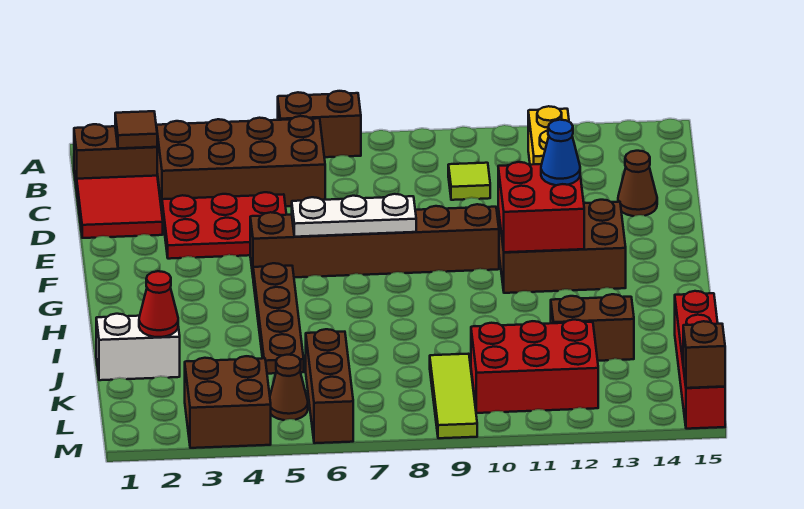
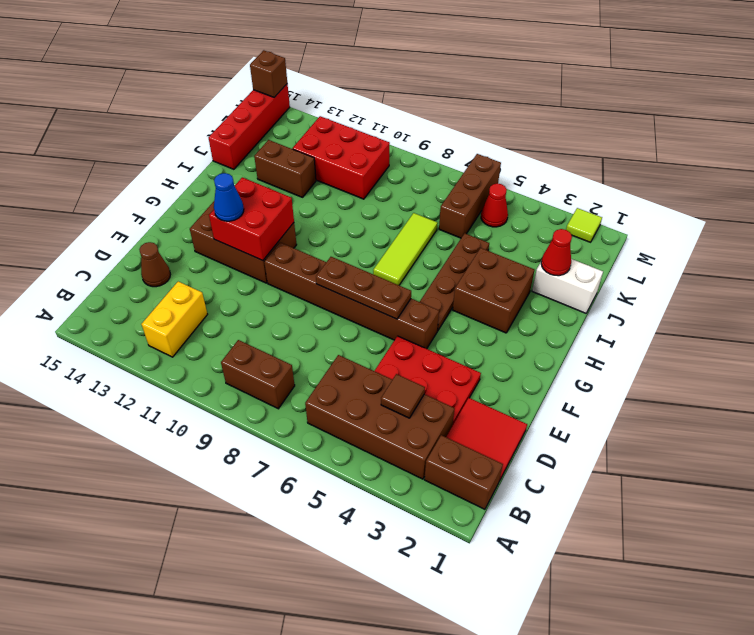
brown brick A6:A7 level 1 -> brown brick B8:B9 level 1
brown tile B2 level 2 -> brown tile C4 level 2
lime tile C10 level 1 -> lime tile M2 level 1
white plate F6:F8 level 2 -> brown plate F6:F8 level 2
lime tile K9:M9 level 1 -> lime tile H7:J7 level 1
brown brick L3:M4 level 1 -> brown brick H3:I4 level 1
brown cone L5 level 1 -> red cone L5 level 1

